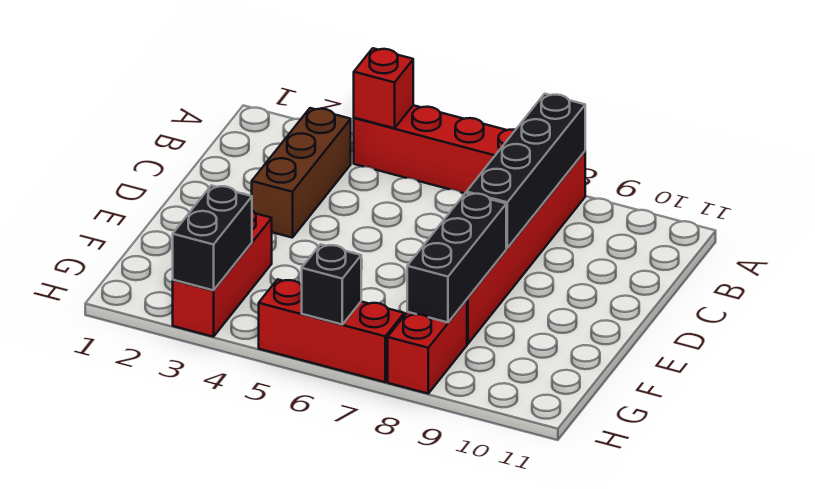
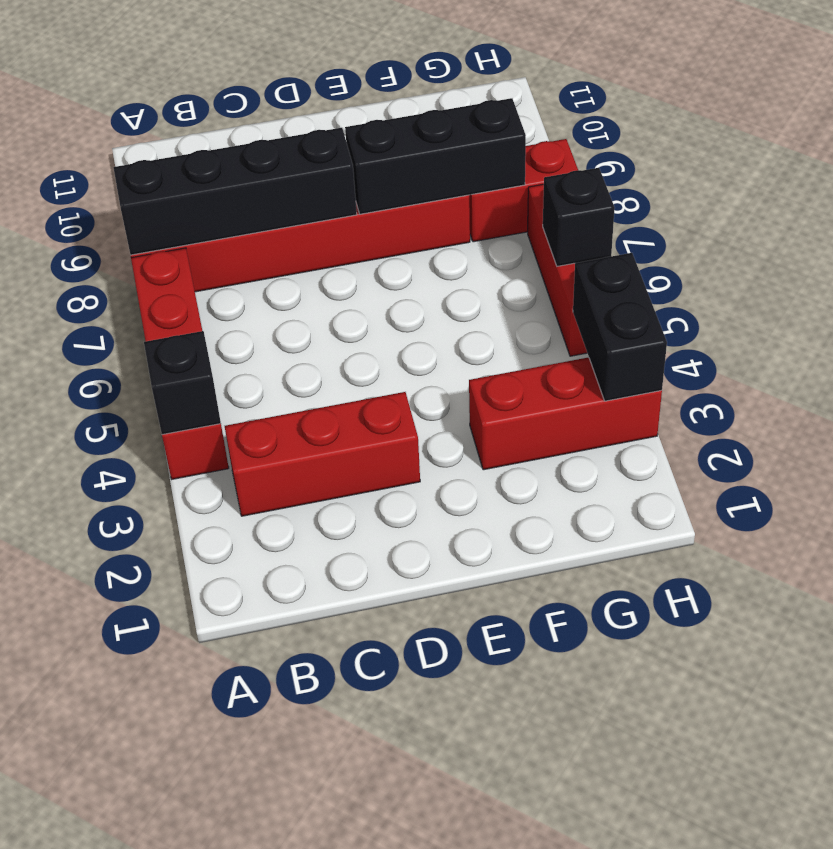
red brick A4 level 2 -> black brick A4 level 2
brown brick B3:D3 level 1 -> red brick B3:D3 level 1
black brick G3:H3 level 2 -> black brick H3:H4 level 2

